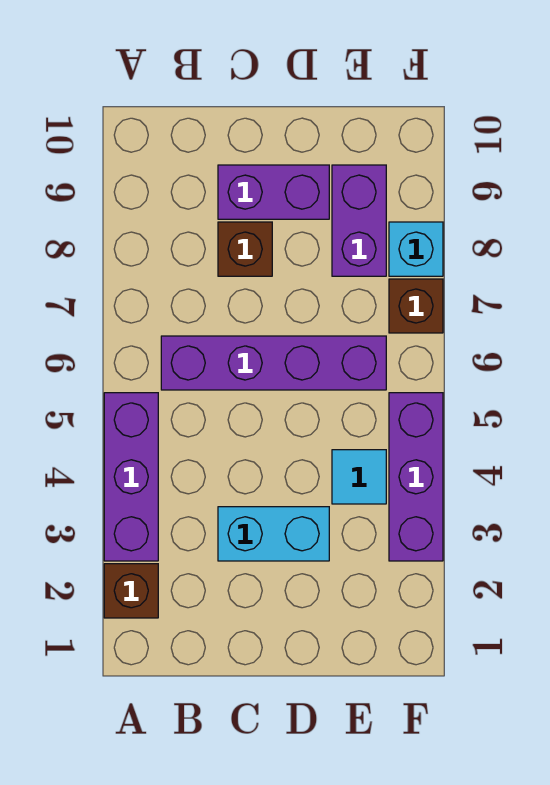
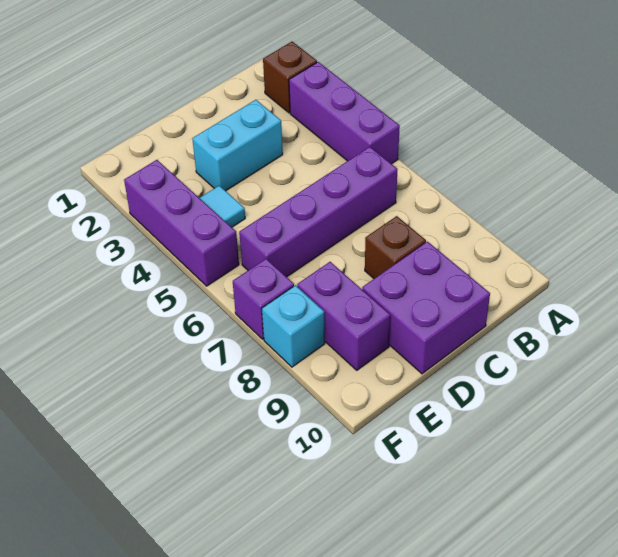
purple brick C9:D9 level 1 -> purple brick C9:D10 level 1
brown brick F7 level 1 -> purple brick F7 level 1

